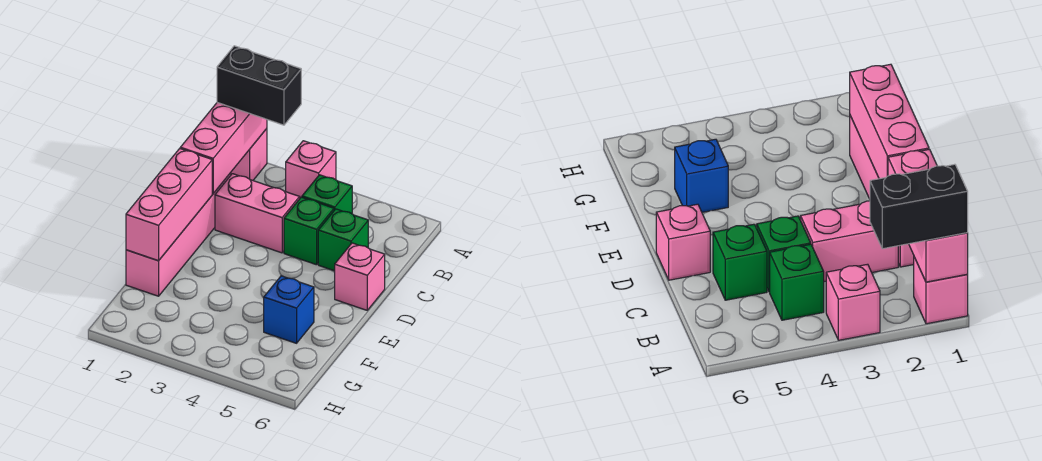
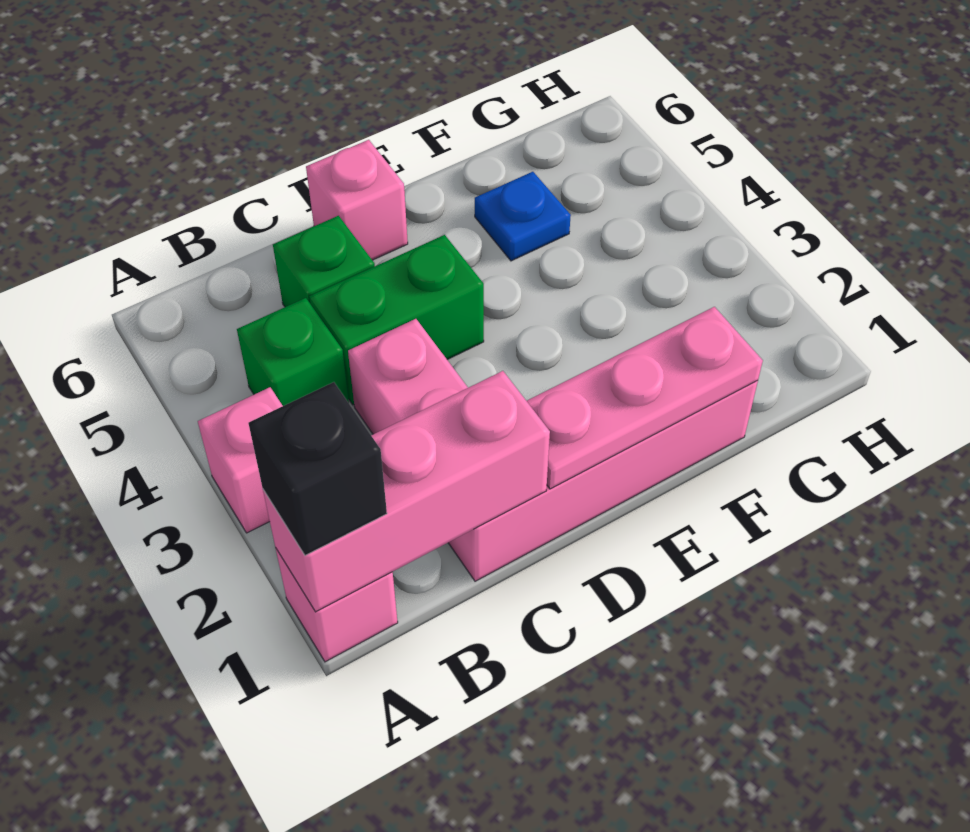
black brick A1:A2 level 3 -> black brick A1 level 3
green brick C4 level 1 -> green brick C4:D4 level 1
pink brick D1:F1 level 2 -> pink plate D1:F1 level 2
blue brick F5 level 1 -> blue plate F5 level 1

